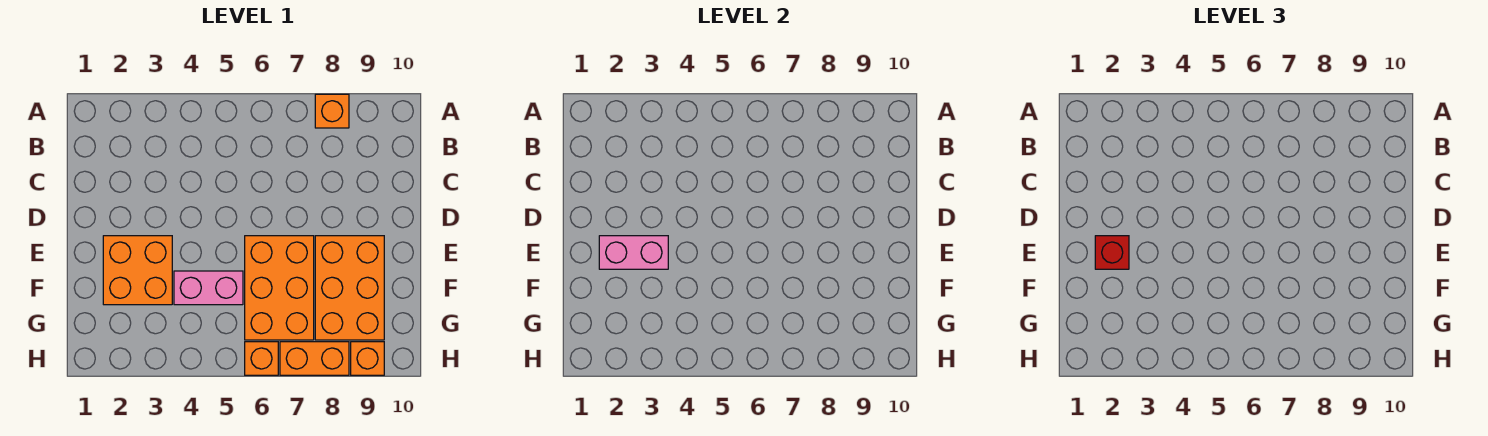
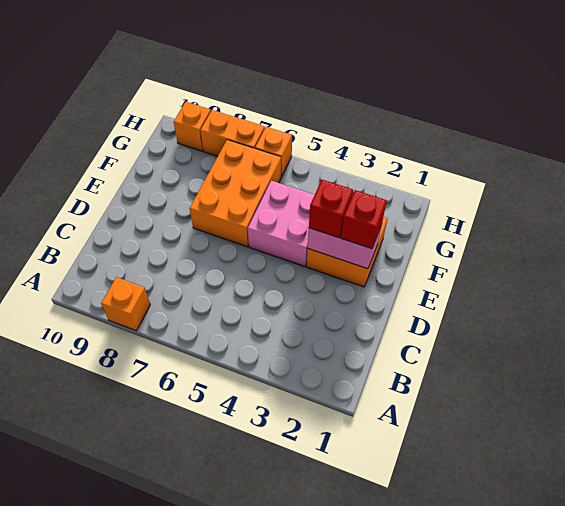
none -> red brick E3 level 3
orange brick E8:G9 level 1 -> none
pink brick F4:F5 level 1 -> pink brick E4:F5 level 1

